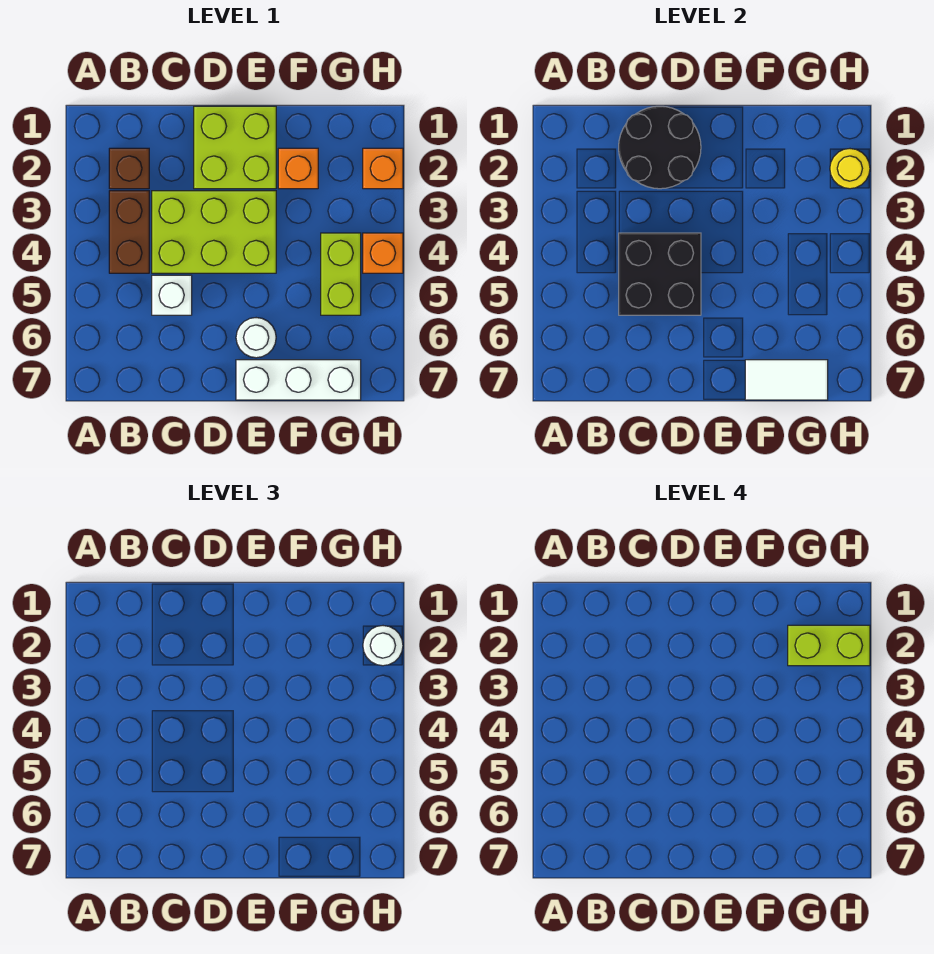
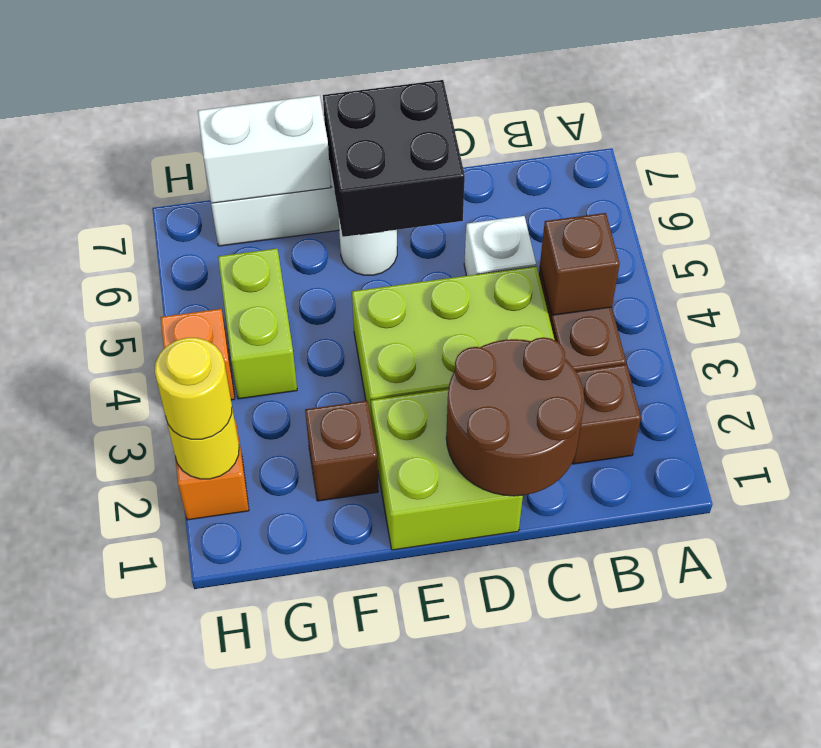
none -> brown brick B4 level 2
black round brick C1:D2 level 2 -> brown round brick C1:D2 level 2
black brick C4:D5 level 2 -> black brick D6:E7 level 2
orange brick F2 level 1 -> brown brick F2 level 1
white tile F7:G7 level 2 -> white brick F7:G7 level 2
lime brick G2:H2 level 4 -> none
white round brick H2 level 3 -> yellow round brick H2 level 3

